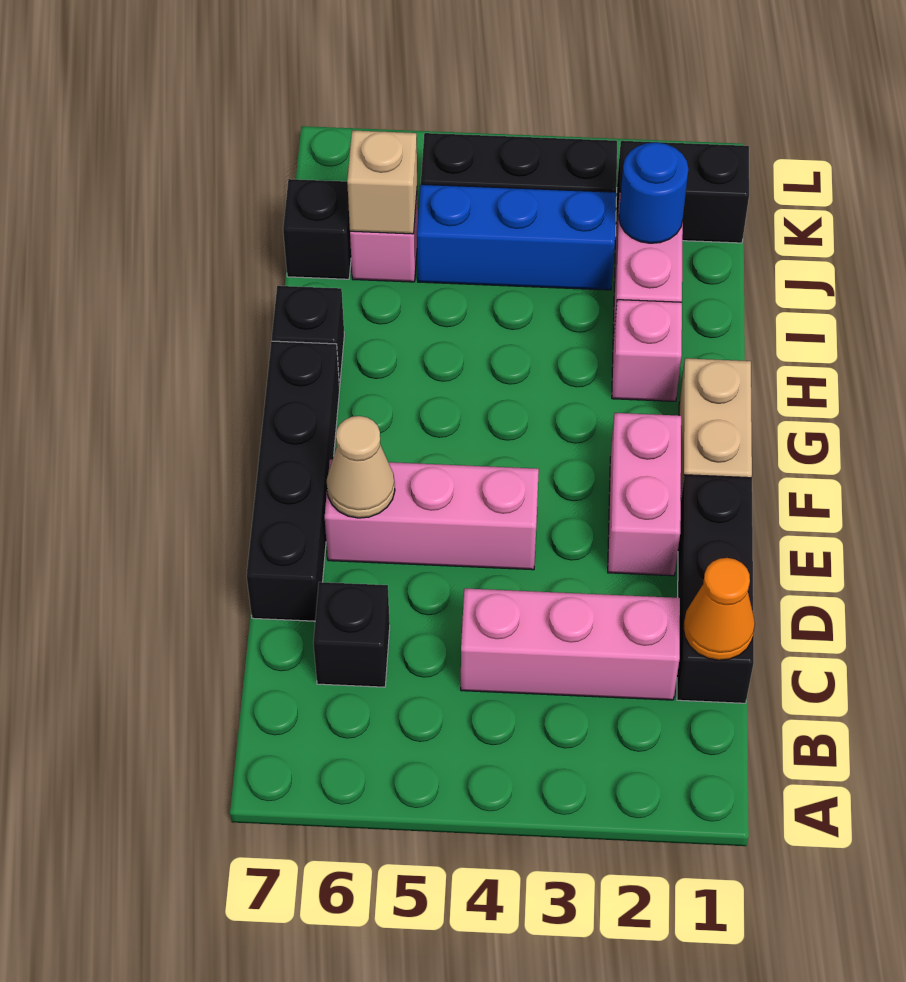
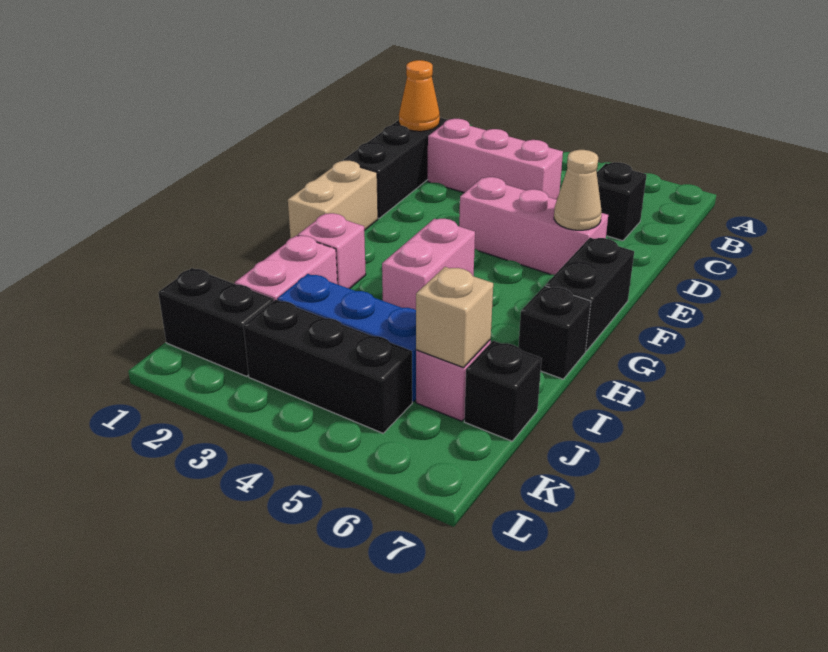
black brick D7:G7 level 1 -> black brick F7:G7 level 1
pink brick E2:F2 level 1 -> pink brick G4:H4 level 1
blue round brick J2 level 2 -> none

